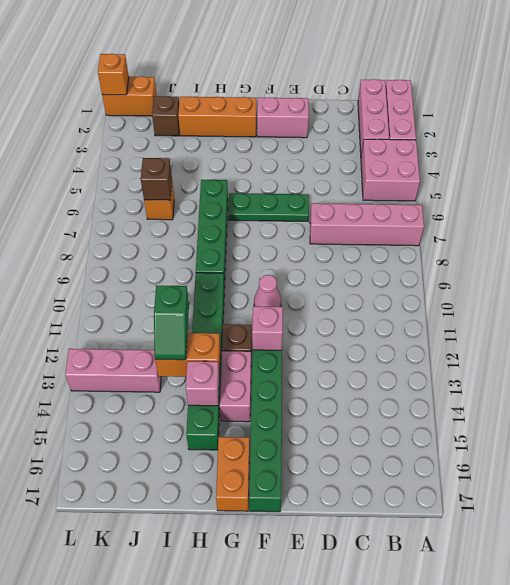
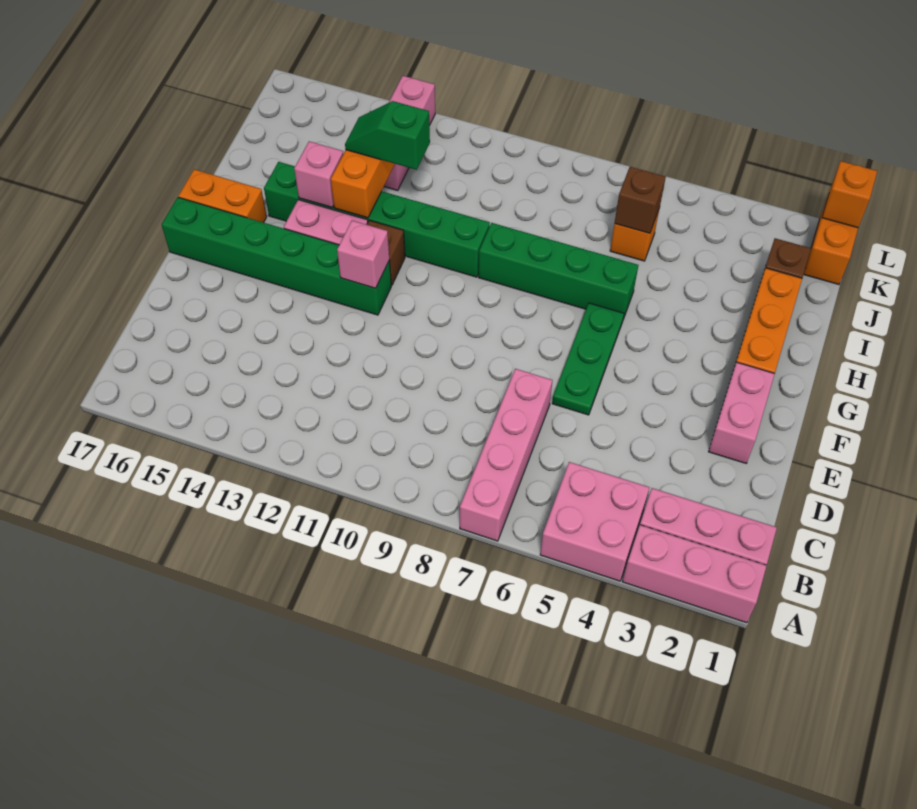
pink cone F10 level 1 -> none

